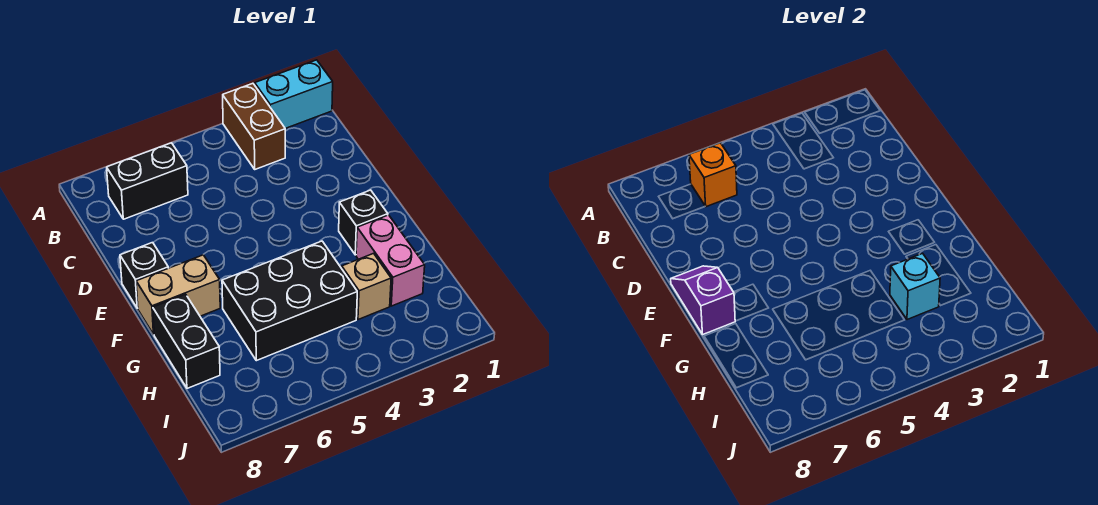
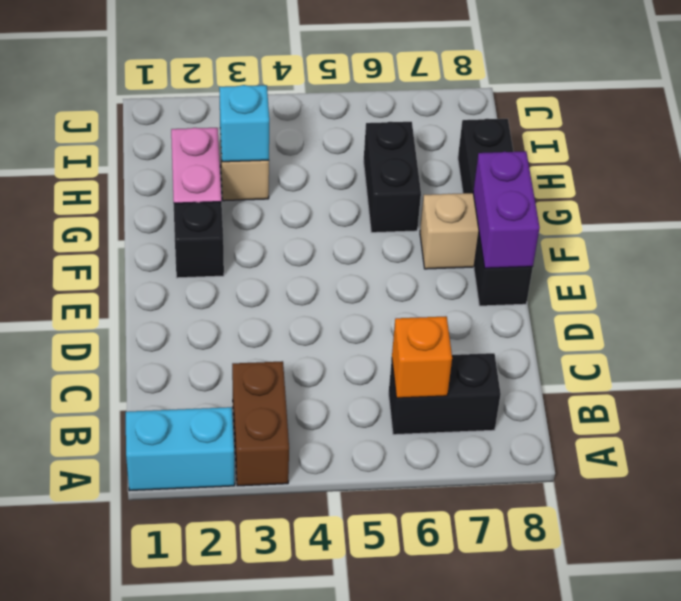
purple slope E8:F8 level 2 top F -> purple brick E8:F8 level 2
black brick G4:H6 level 1 -> black brick G6:H6 level 1

